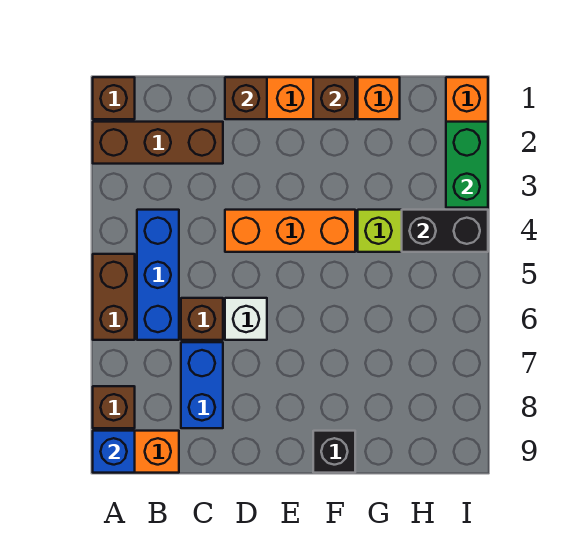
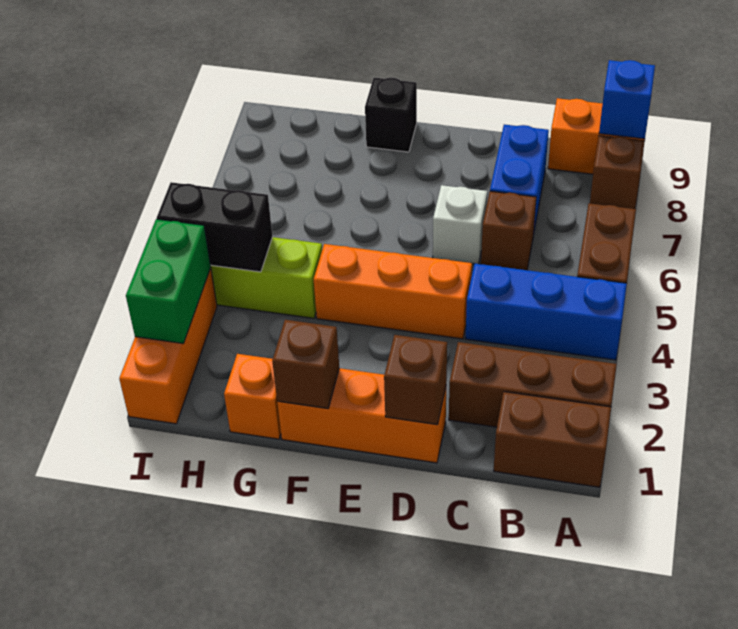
brown brick A1 level 1 -> brown brick A1:B1 level 1
blue brick B4:B6 level 1 -> blue brick A4:C4 level 1

